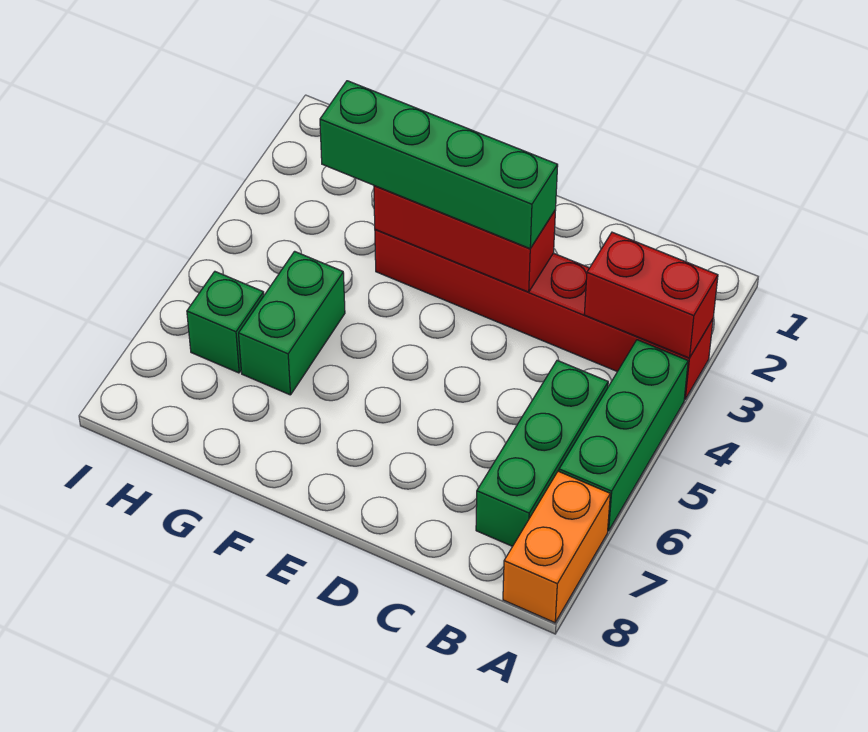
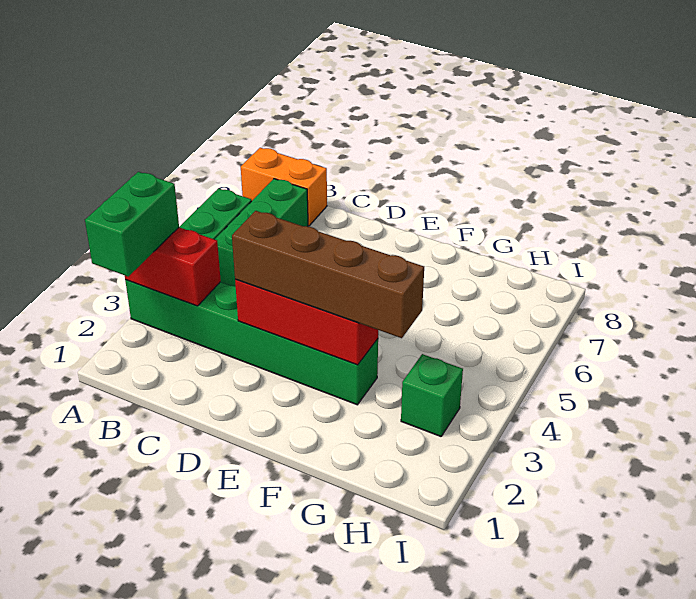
red brick A3:F3 level 1 -> green brick A3:F3 level 1
orange brick A7:A8 level 1 -> orange brick A8:B8 level 1
green brick D3:G3 level 3 -> brown brick D3:G3 level 3
green brick G5:G6 level 1 -> green brick A2:A3 level 3
green brick H6 level 1 -> green brick H3 level 1

